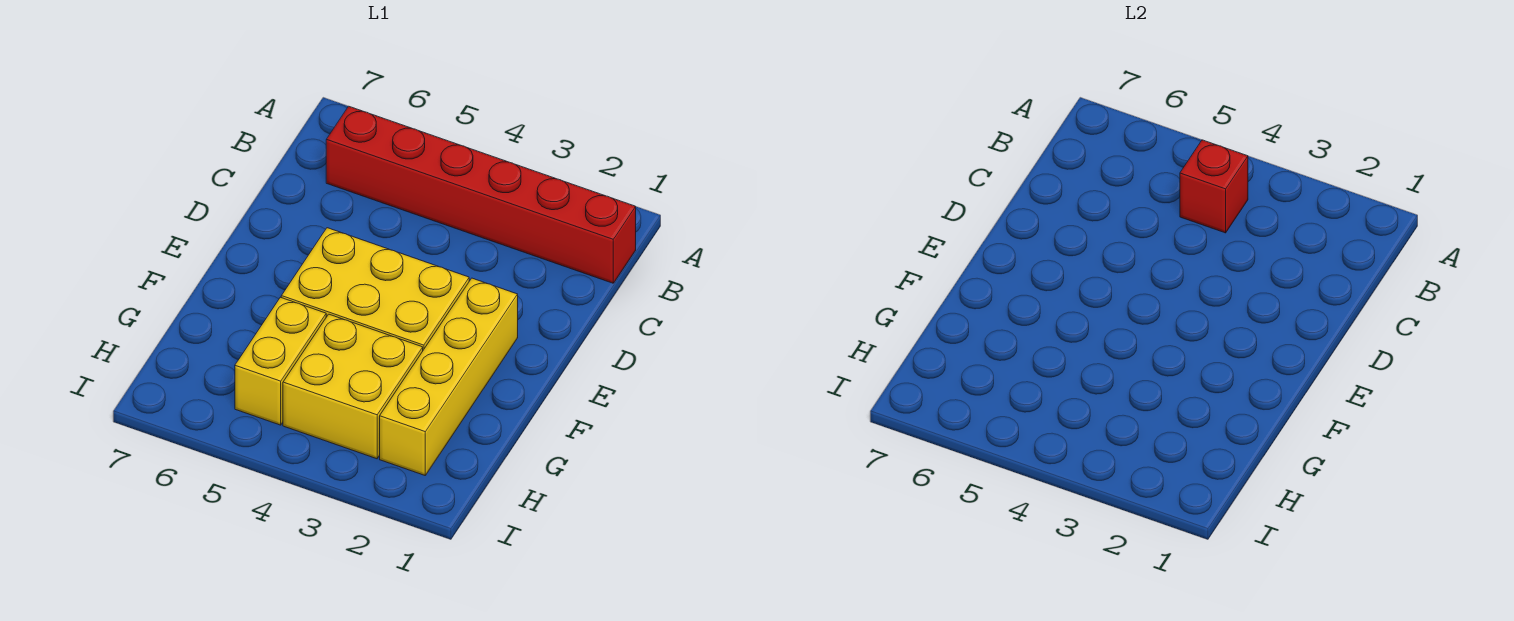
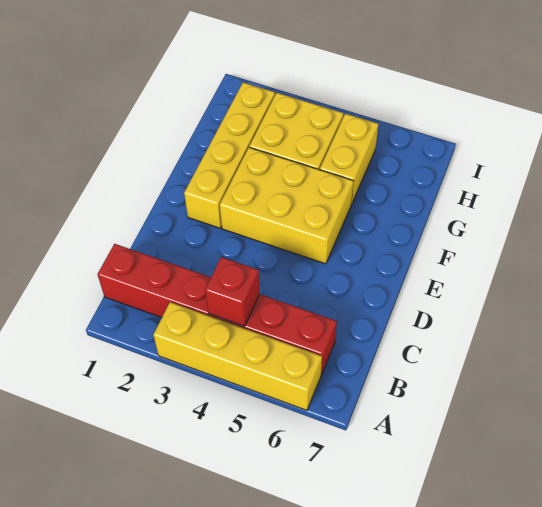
none -> yellow brick A3:A6 level 1

